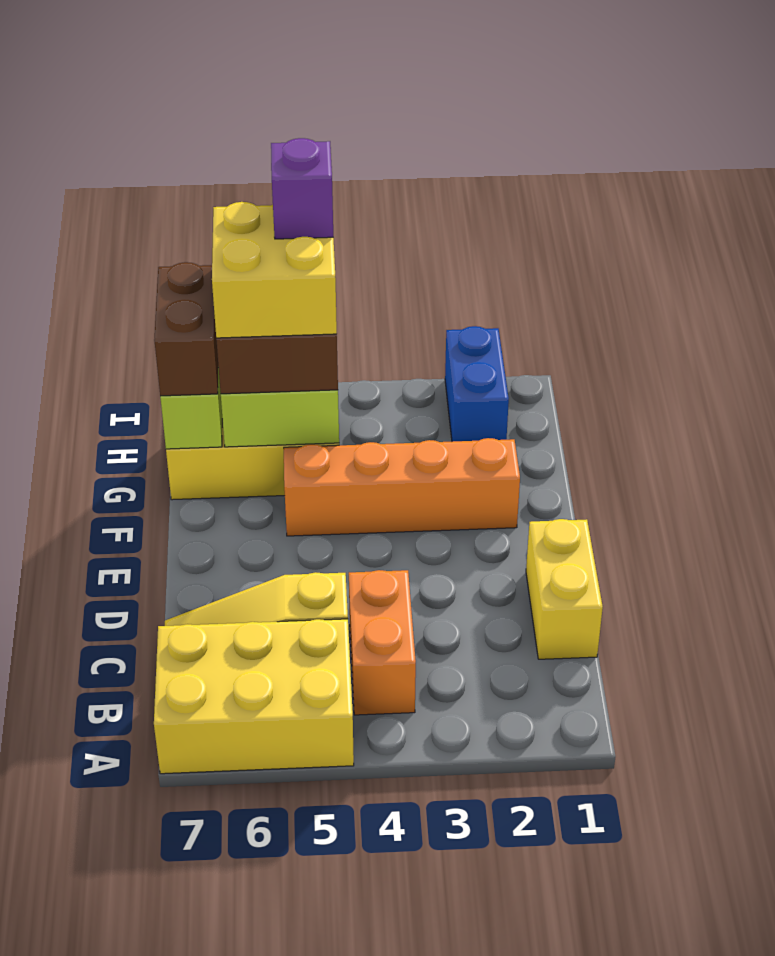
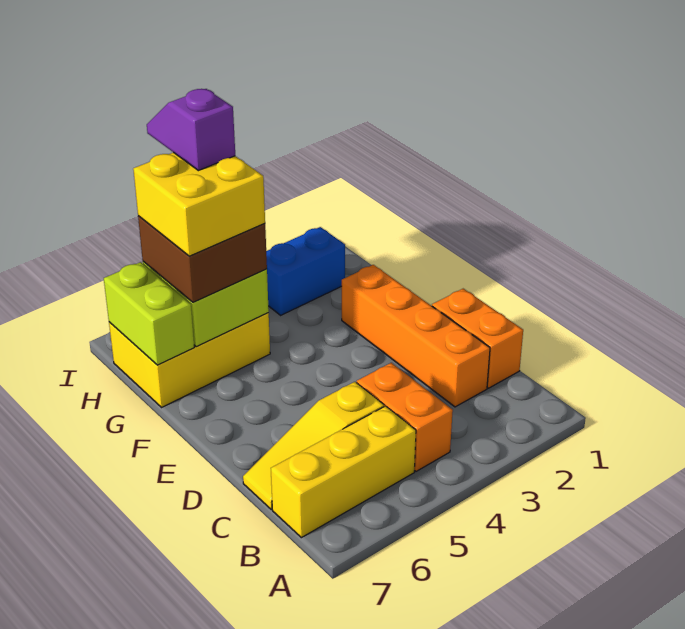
yellow brick A5:B7 level 1 -> yellow brick B5:B7 level 1
yellow brick C1:D1 level 1 -> orange brick C1:D1 level 1
orange brick F2:F5 level 1 -> orange brick C2:F2 level 1
brown brick G7:H7 level 3 -> none
blue brick H2:I2 level 1 -> blue brick H2:H3 level 1

